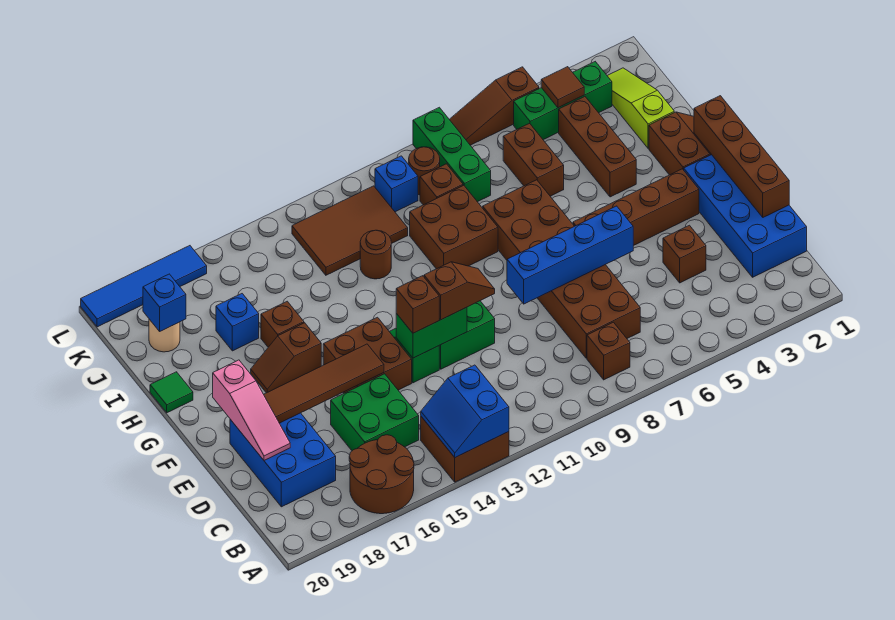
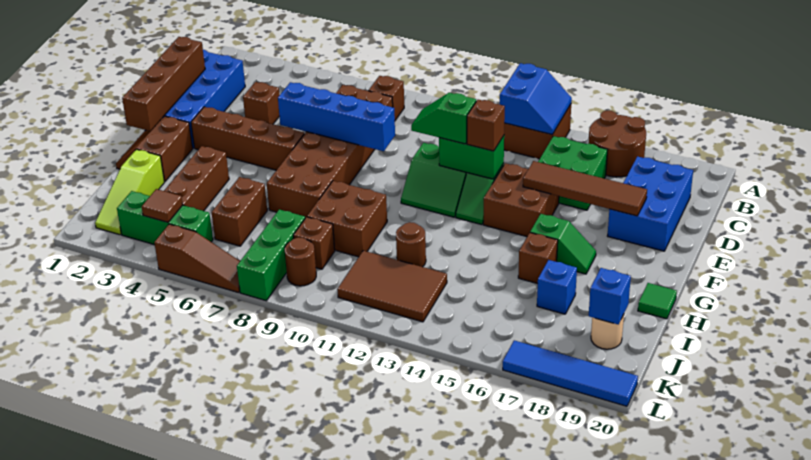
pink slope D19:F19 level 2 top F -> none
brown slope E11:E12 level 3 top 12 -> green slope E11:E12 level 3 top 12
brown slope G16:G17 level 1 top 16 -> green slope G16:G17 level 1 top 16
blue brick K10 level 1 -> none

